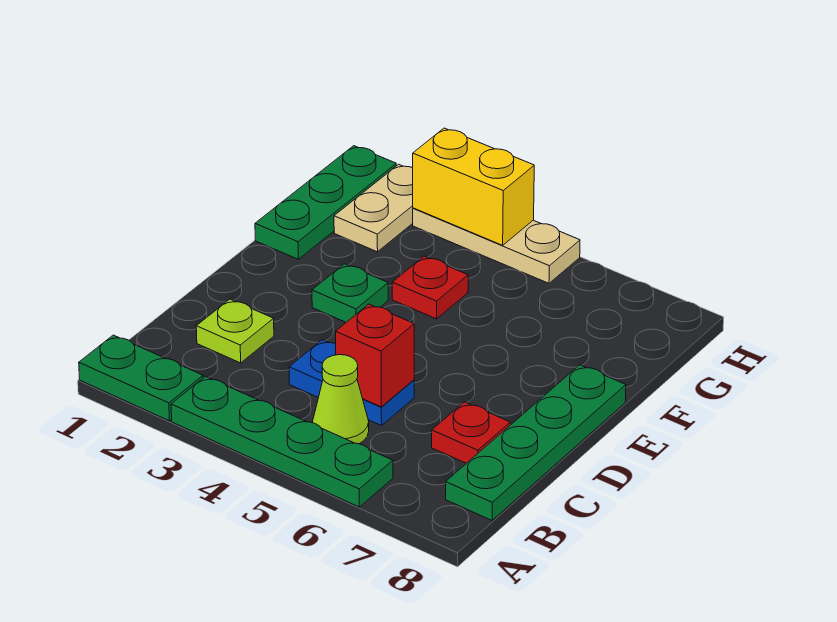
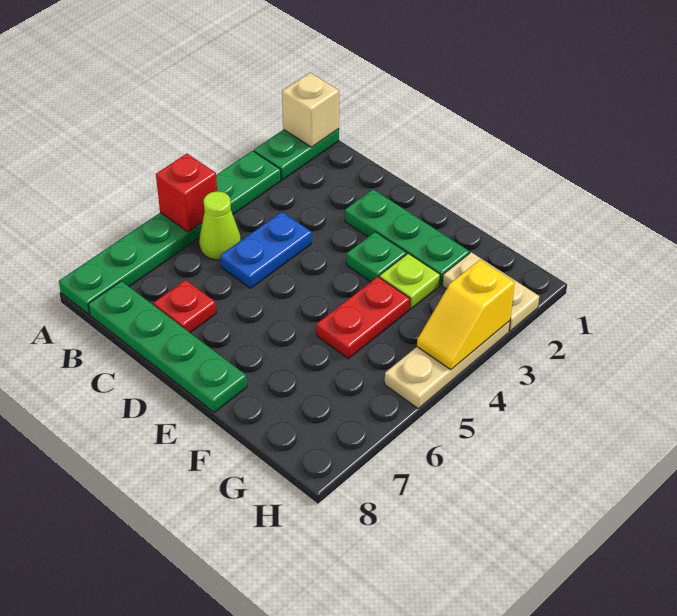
none -> tan brick A1 level 2
green plate A3:A6 level 1 -> green plate A3:A8 level 1
lime plate C2 level 1 -> lime plate F3 level 1
red brick C5 level 2 -> red brick A5 level 2
green plate F1:H1 level 1 -> green plate D2:F2 level 1
red plate F4 level 1 -> red plate F4:F5 level 1
yellow brick H3:H4 level 2 -> yellow slope H3:H4 level 2 top 3

